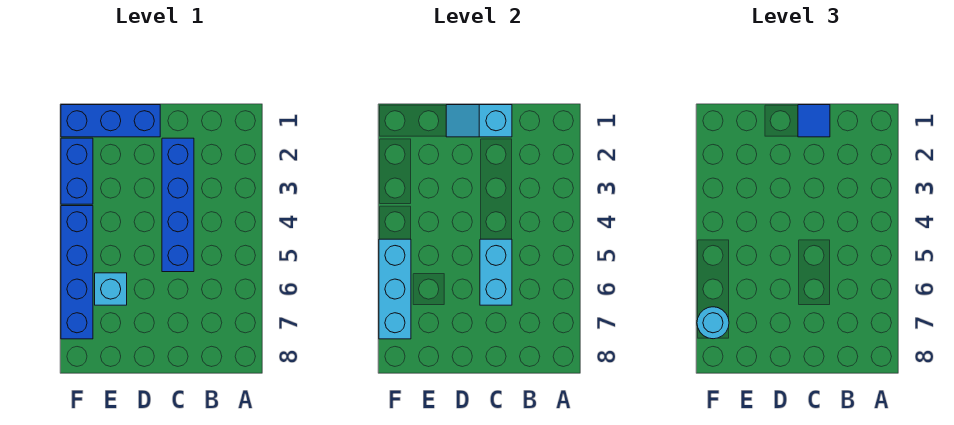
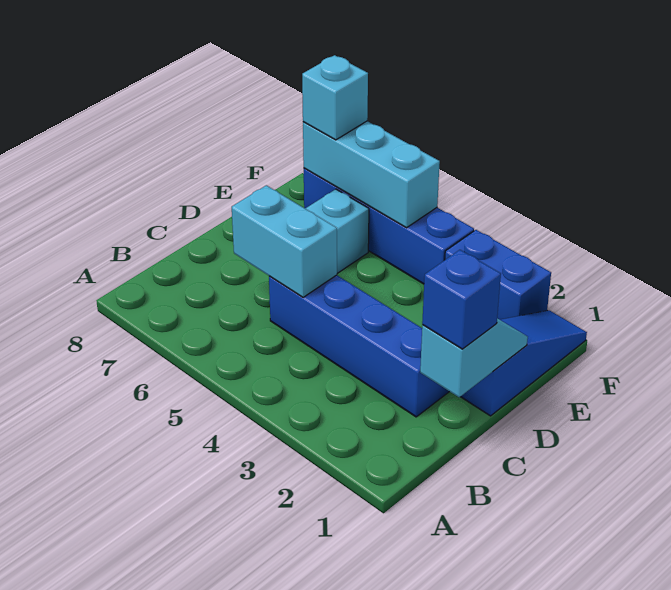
blue tile C1 level 3 -> blue brick C1 level 3
blue brick D1:F1 level 1 -> blue slope D1:F1 level 1 top D
cyan round brick F7 level 3 -> cyan brick F7 level 3

